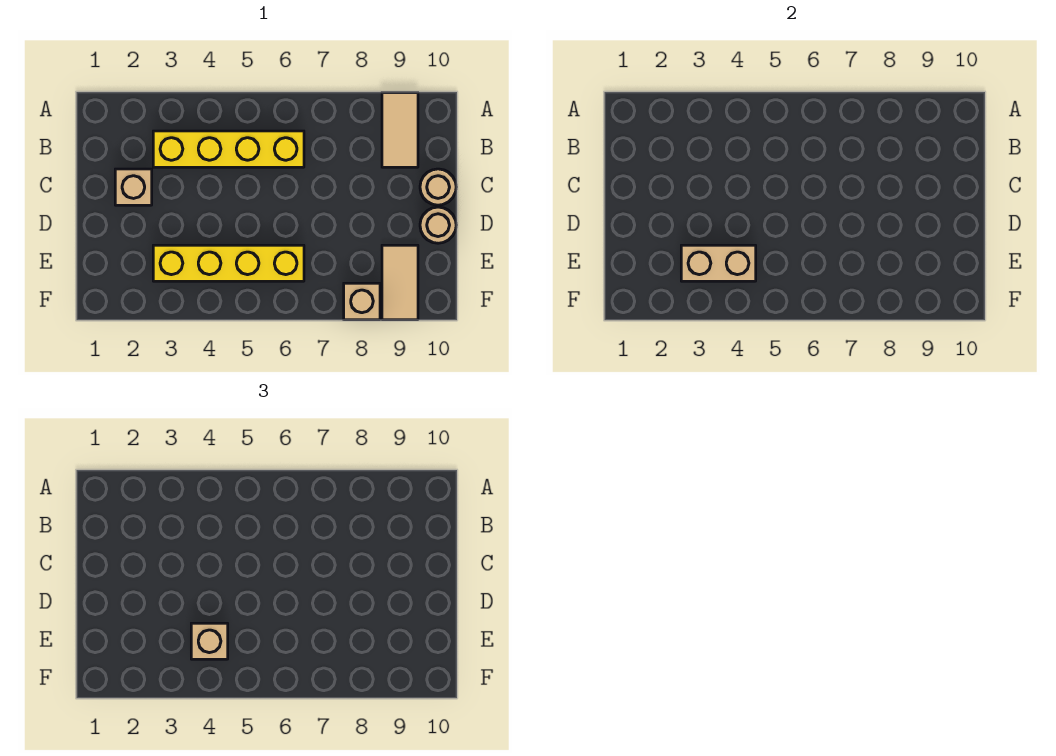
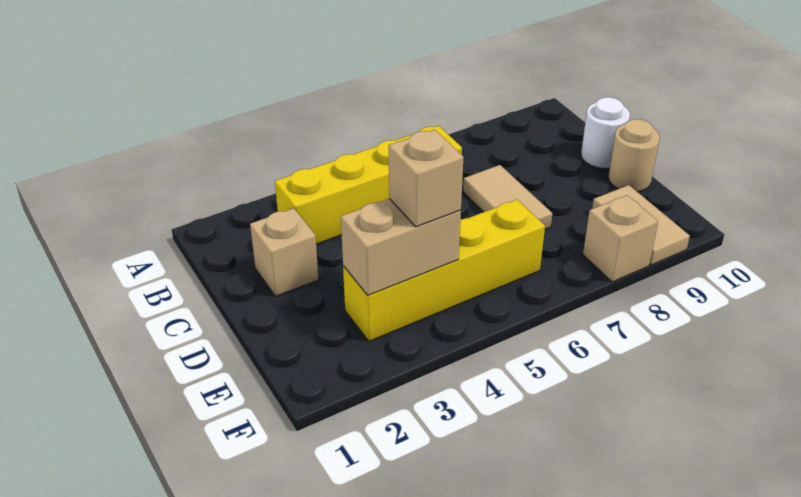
tan tile A9:B9 level 1 -> tan tile C7:D7 level 1
tan round brick C10 level 1 -> white round brick C10 level 1

